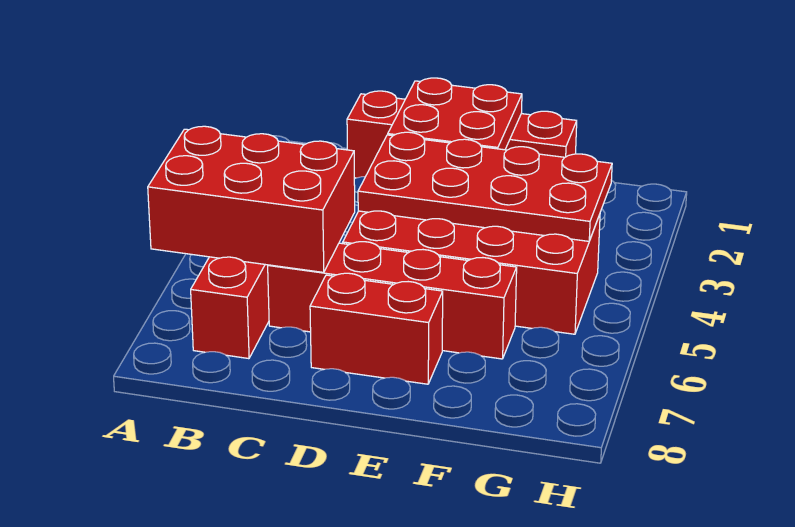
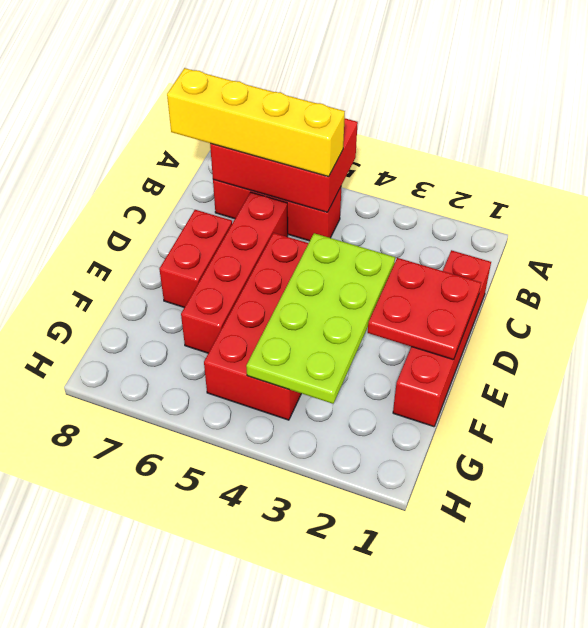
red brick A5:C6 level 2 -> red brick A5:B7 level 2
none -> yellow brick B5:B8 level 3
red plate D3:G4 level 2 -> lime plate D3:G4 level 2

